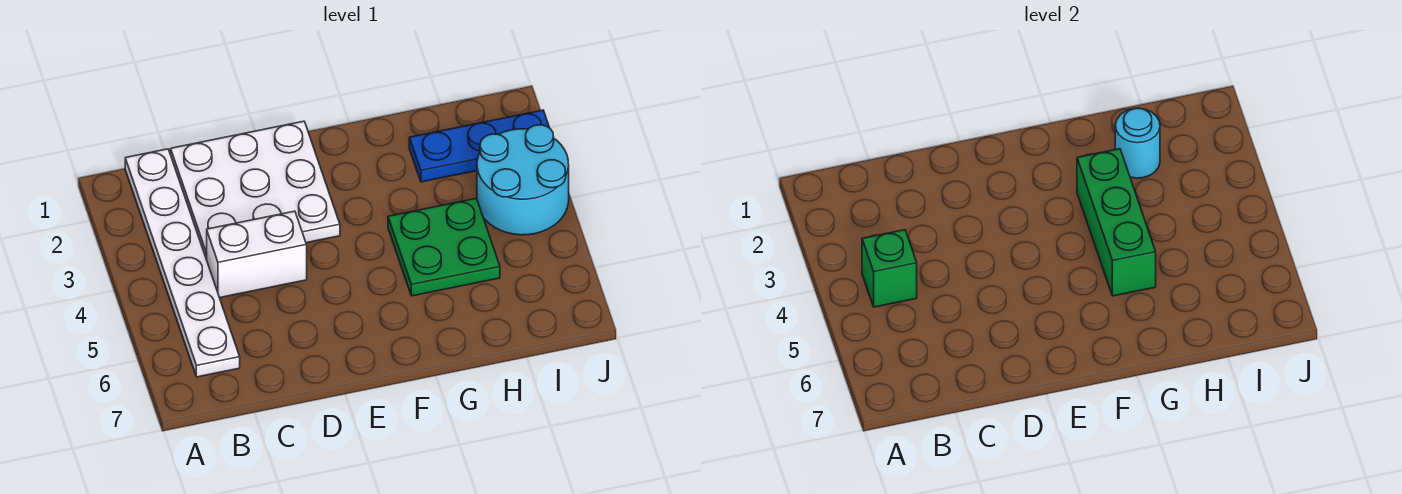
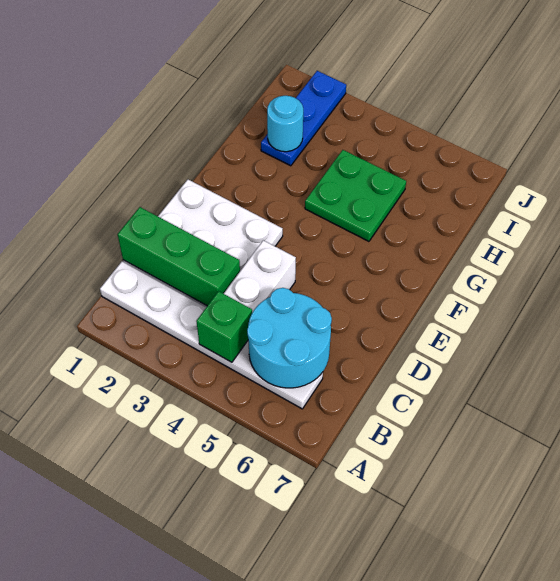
green brick G3:G5 level 2 -> green brick C1:C3 level 2
cyan round brick I3:J4 level 1 -> cyan round brick B5:C6 level 2

